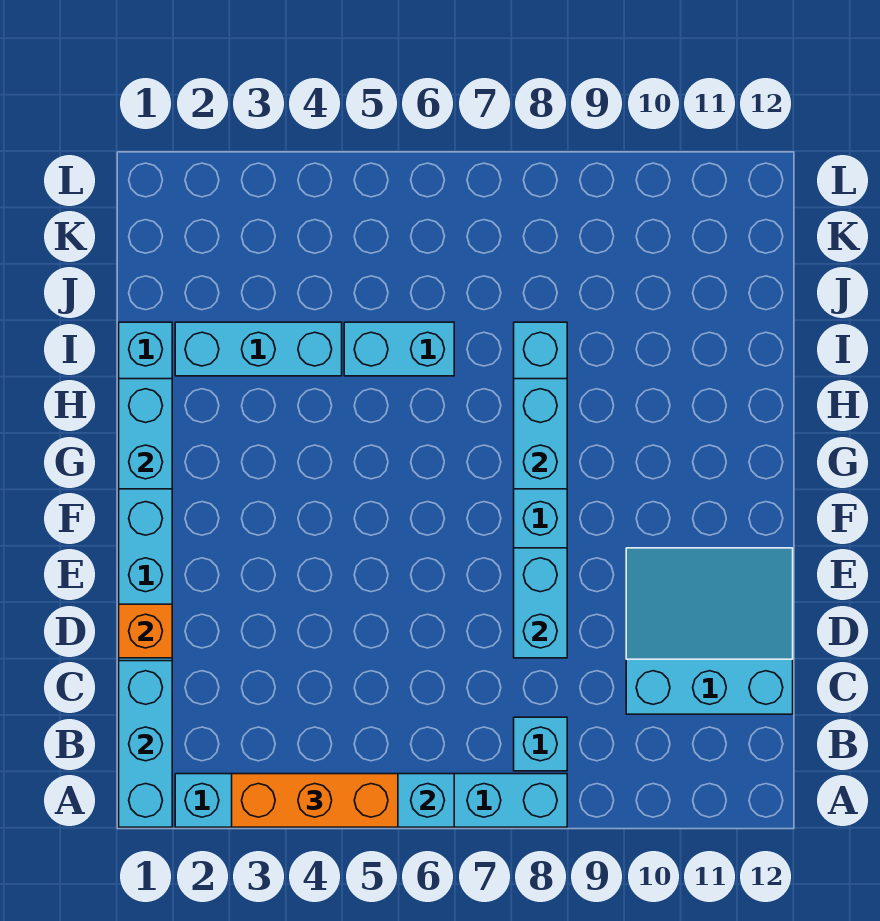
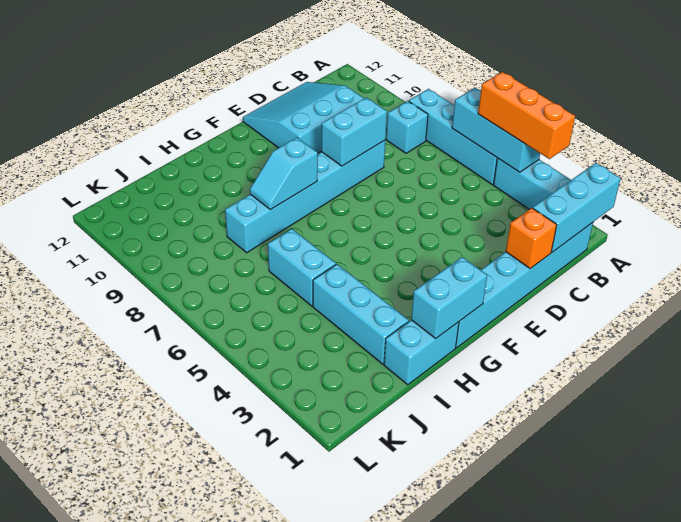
cyan slope C10:E12 level 1 top C -> cyan slope C10:E12 level 1 top 10
cyan brick G8:H8 level 2 -> cyan slope G8:H8 level 2 top G

